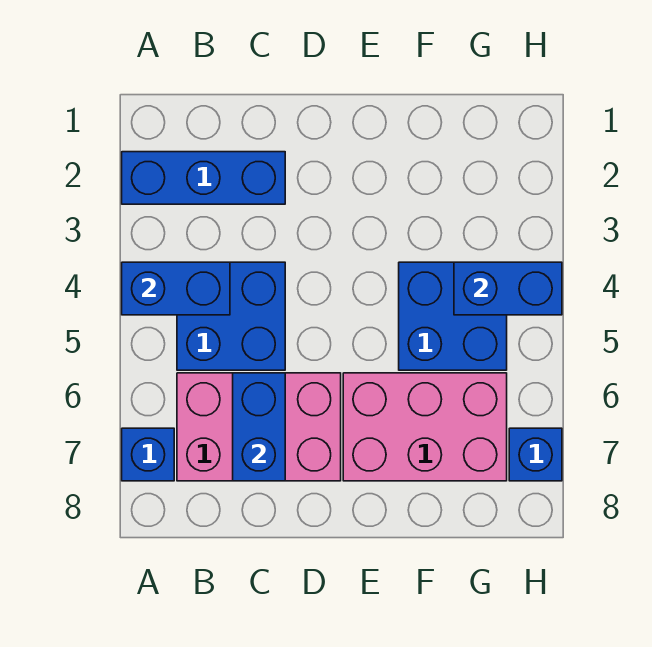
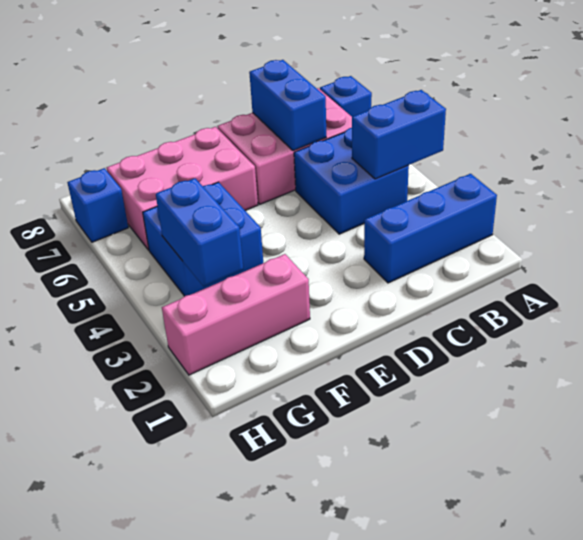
none -> pink brick F2:H2 level 1
blue brick G4:H4 level 2 -> blue brick G3:G4 level 2

